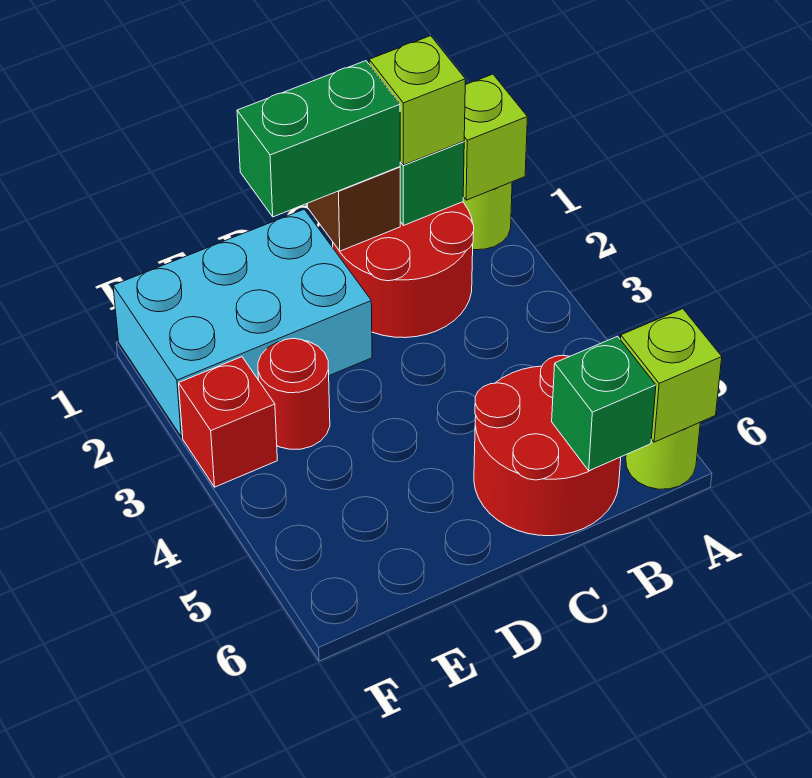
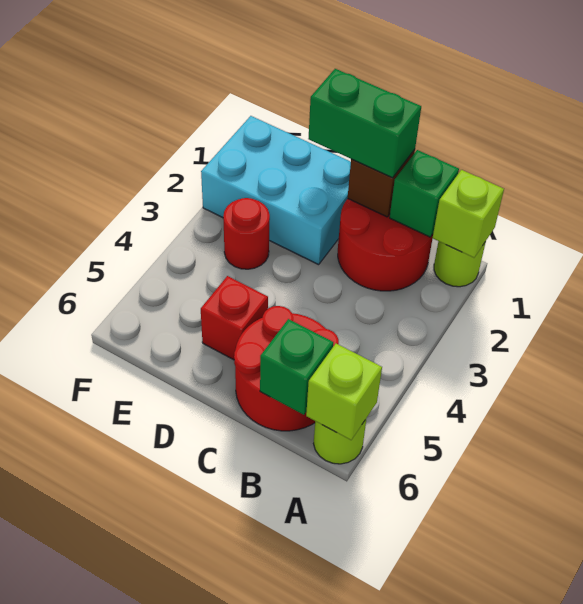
lime brick B1 level 3 -> none
red brick F3 level 1 -> red brick D5 level 1

